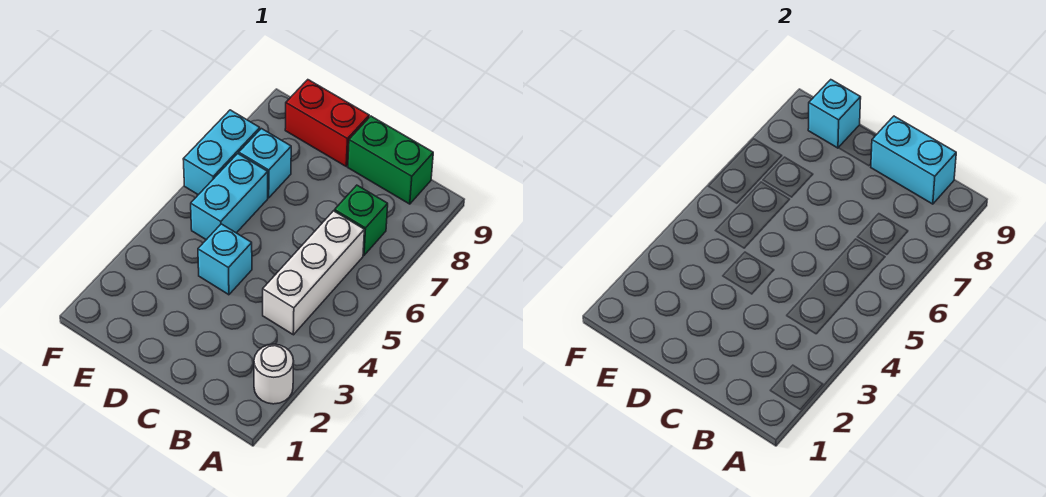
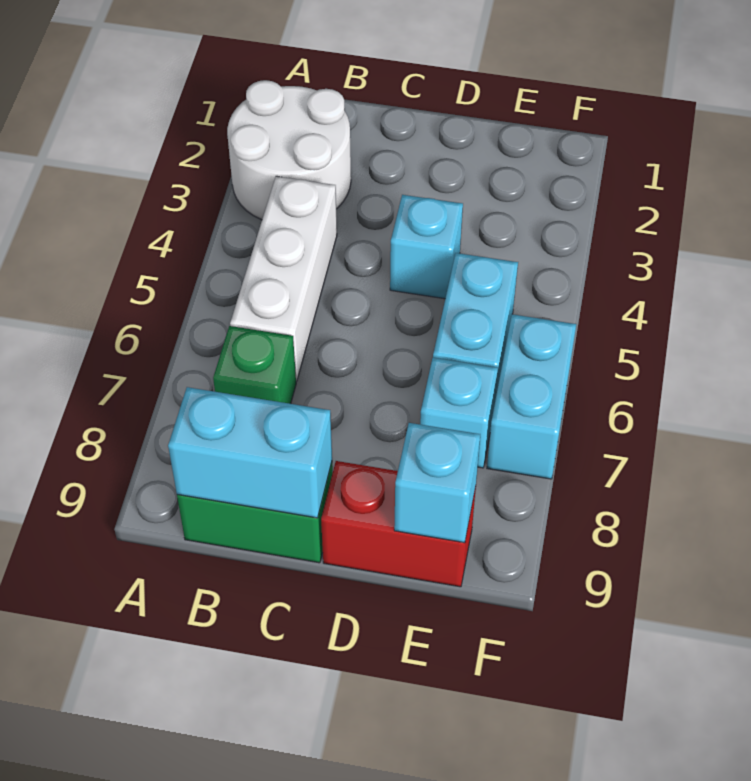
white round brick A2 level 1 -> white round brick A2:B3 level 1

